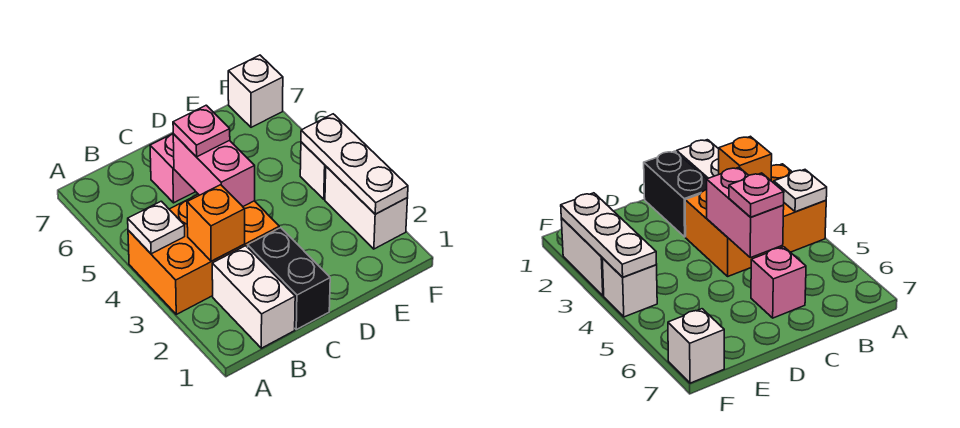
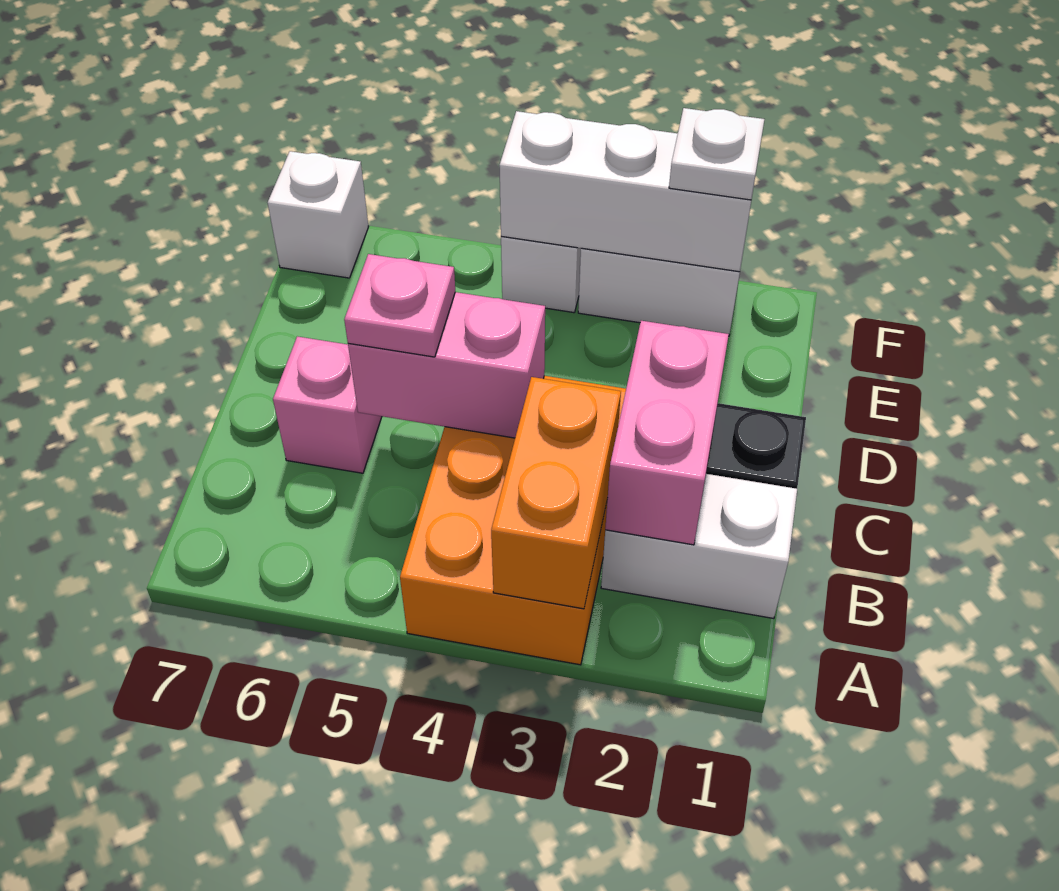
white plate A4 level 2 -> white plate F2 level 3
none -> pink brick B2:C2 level 2
orange brick B3 level 2 -> orange brick A3:B3 level 2
white plate F2:F4 level 2 -> white brick F2:F4 level 2

